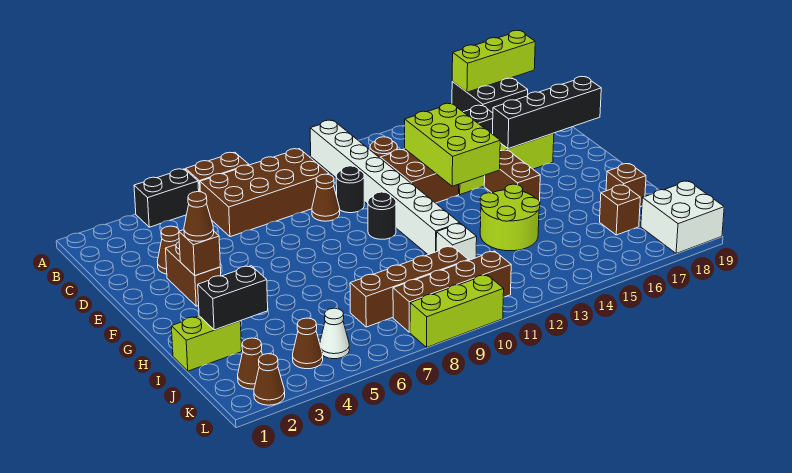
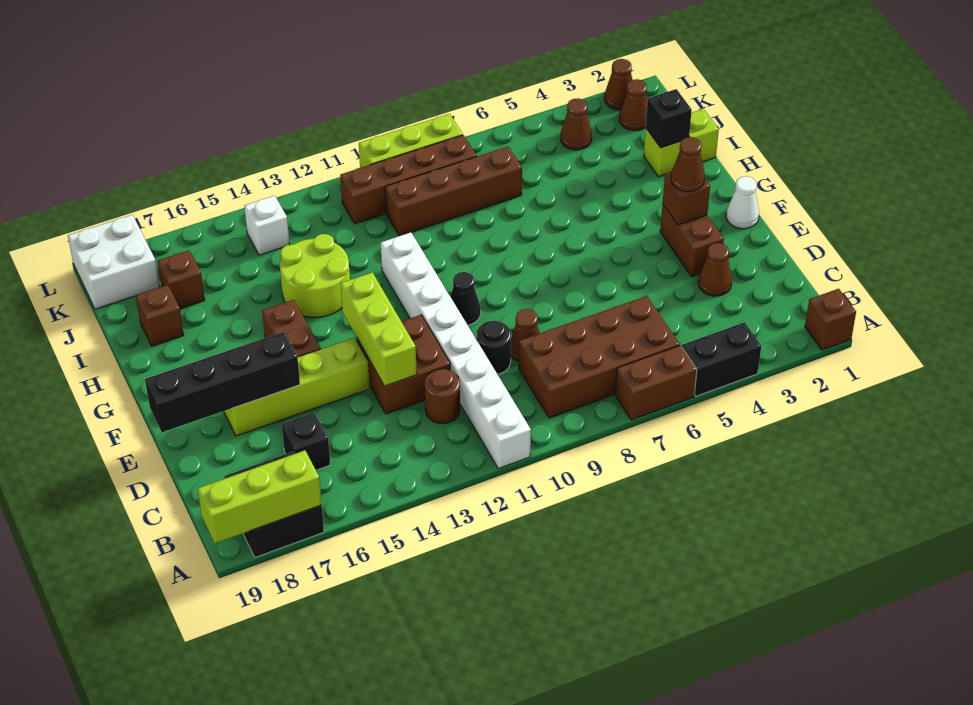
none -> brown brick A1 level 1
lime brick D13:F14 level 2 -> lime brick D13:F13 level 2
black round brick F10 level 1 -> black cone F10 level 1
black brick I2:I3 level 2 -> black brick I2 level 2
white brick I11 level 1 -> white brick K14 level 1
white cone K5 level 1 -> white cone F1 level 1

